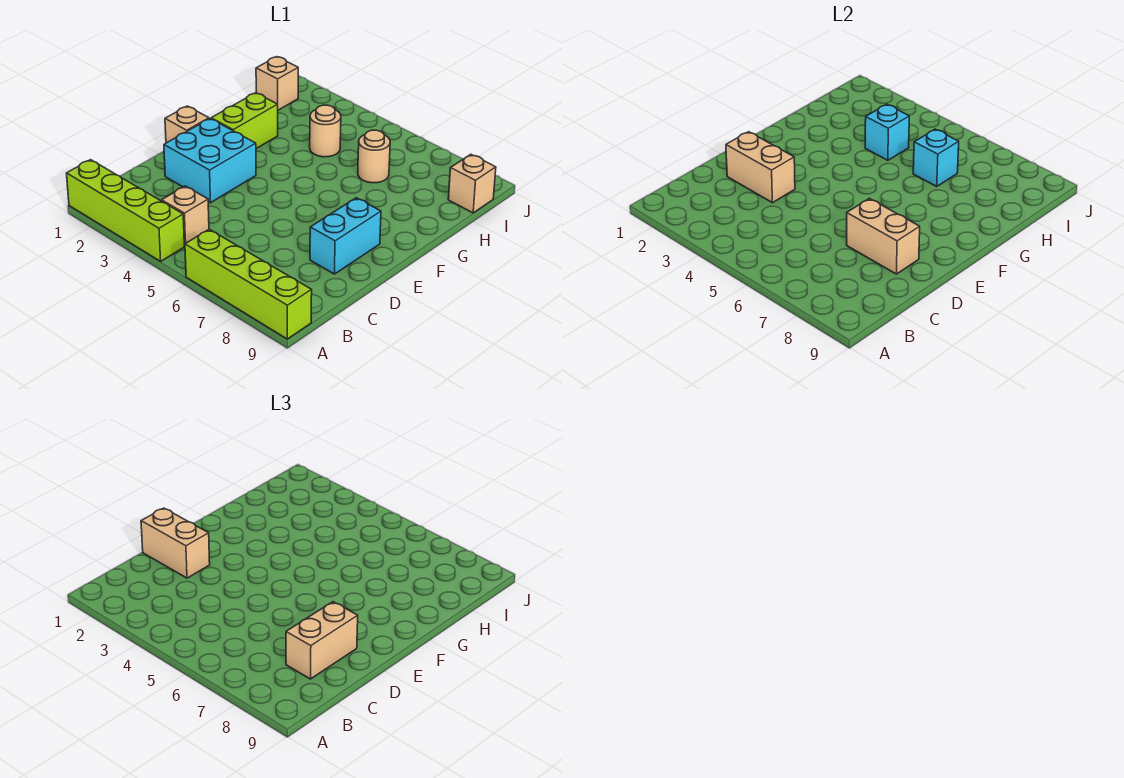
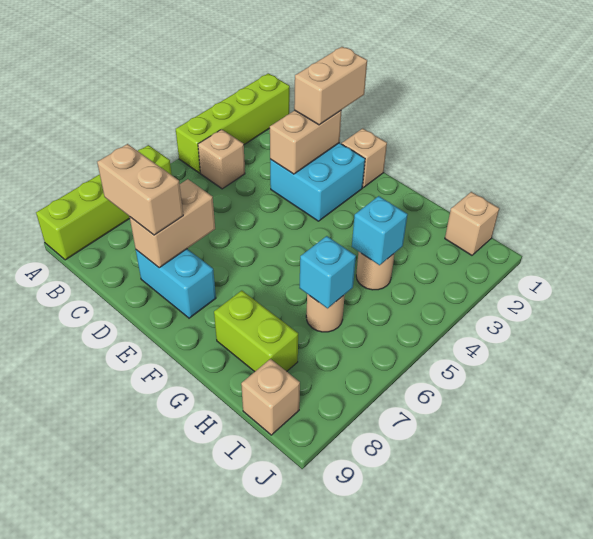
lime brick F2:G2 level 1 -> lime brick G8:H8 level 1

